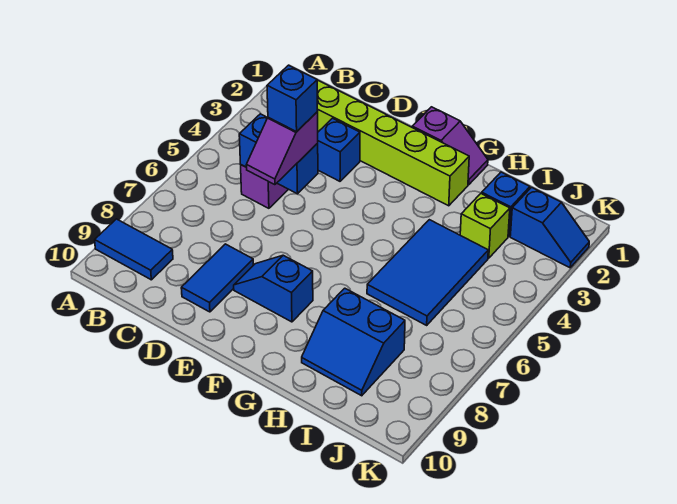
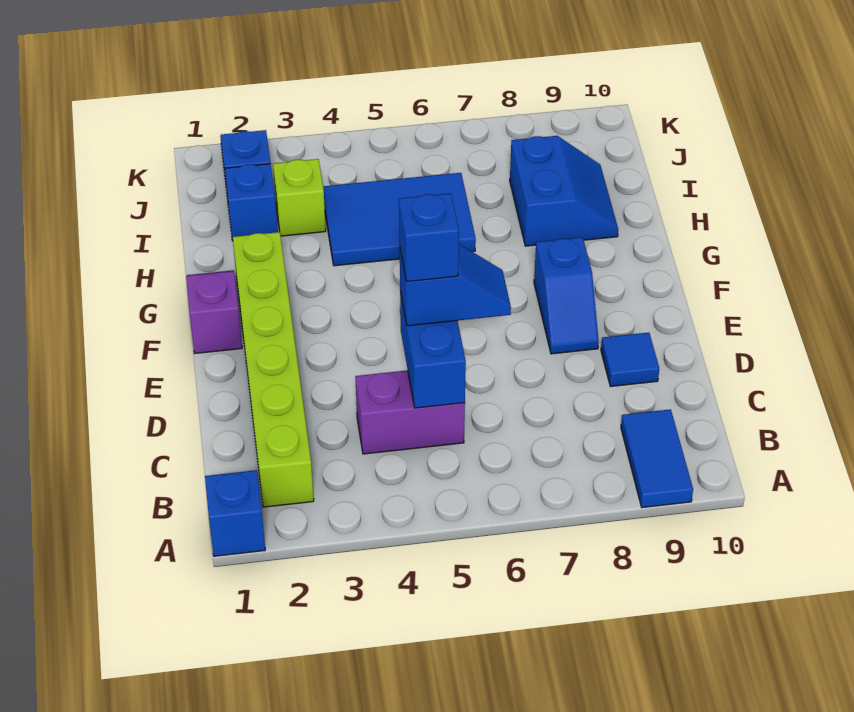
blue brick D3 level 1 -> blue brick A1 level 1
purple slope D5:D6 level 3 top 5 -> blue slope D5:D6 level 3 top 5
blue tile D8:D9 level 1 -> blue tile D9 level 1

